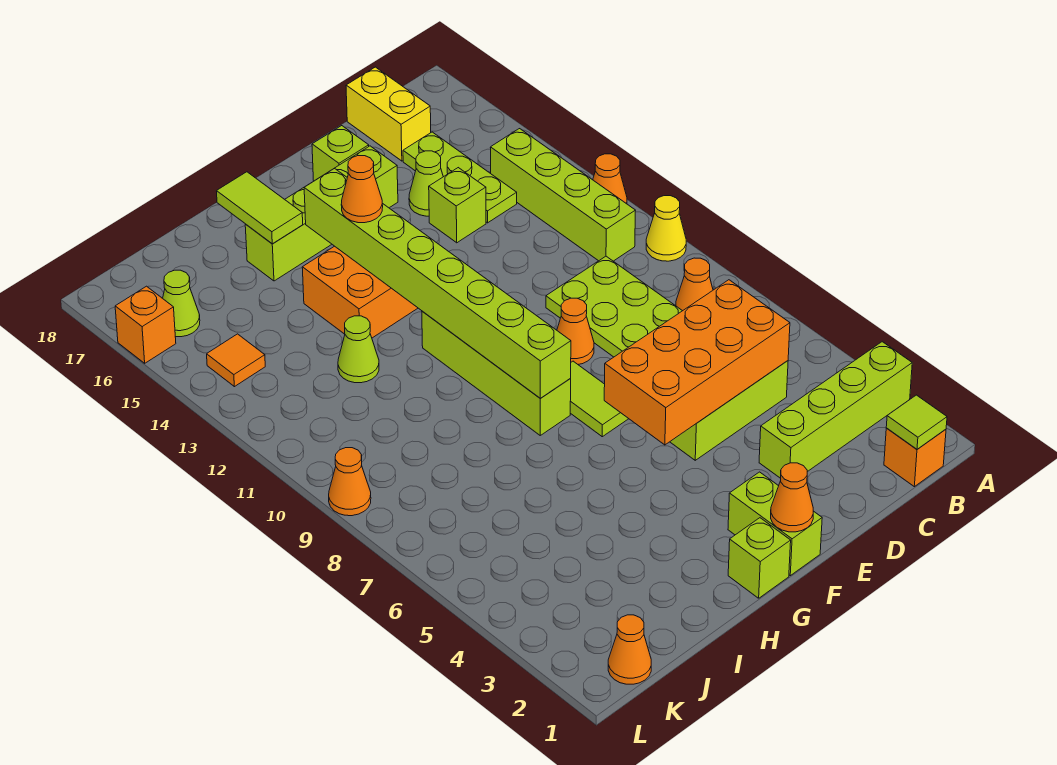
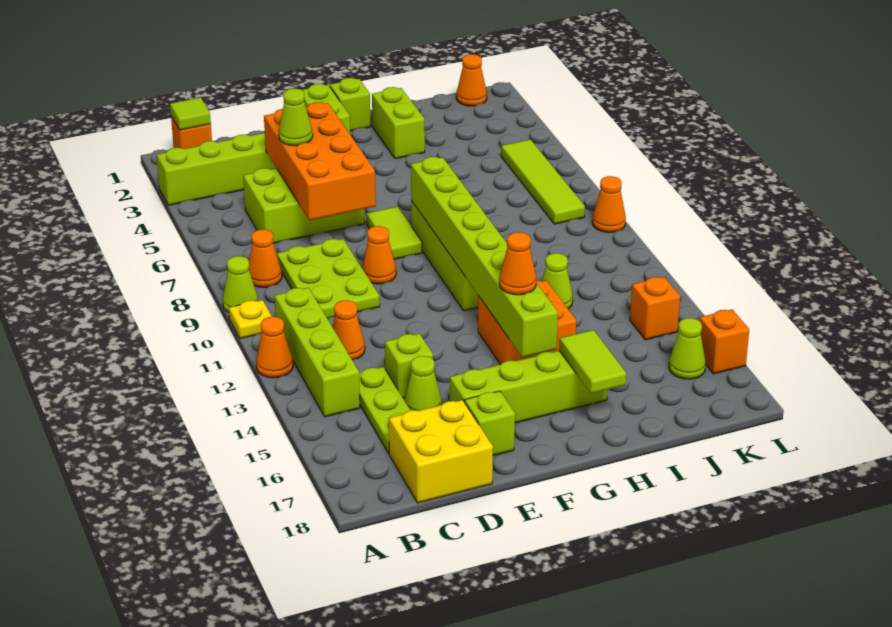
none -> lime cone A9 level 1
yellow cone A10 level 1 -> yellow plate A10 level 1
orange brick C5:F6 level 2 -> orange brick D4:E7 level 2
yellow brick C17:C18 level 1 -> yellow brick C17:D18 level 1
none -> lime cone D5 level 3
orange cone F1 level 2 -> orange cone C12 level 1
none -> lime brick H2:H3 level 1
none -> lime tile K5:K8 level 1
orange tile K14 level 1 -> orange brick K14 level 1

